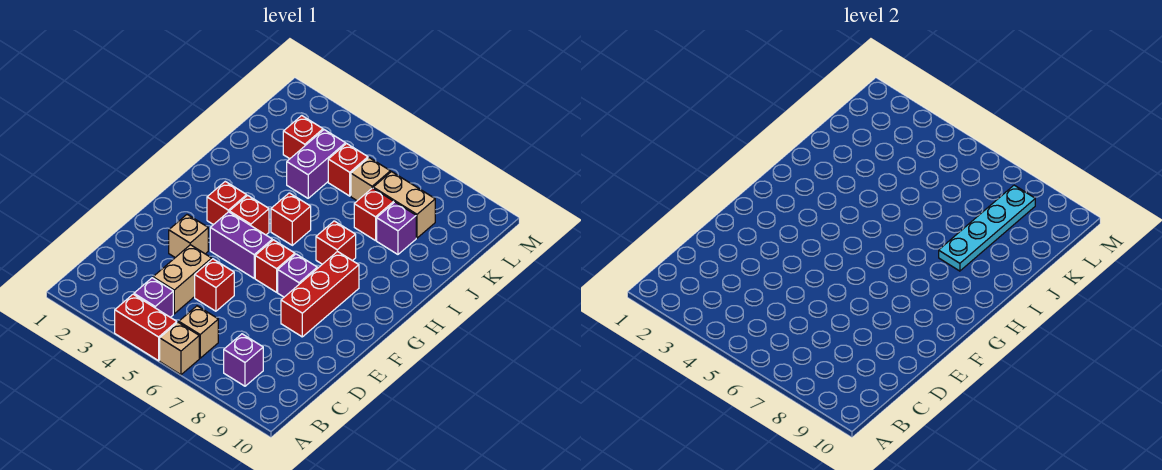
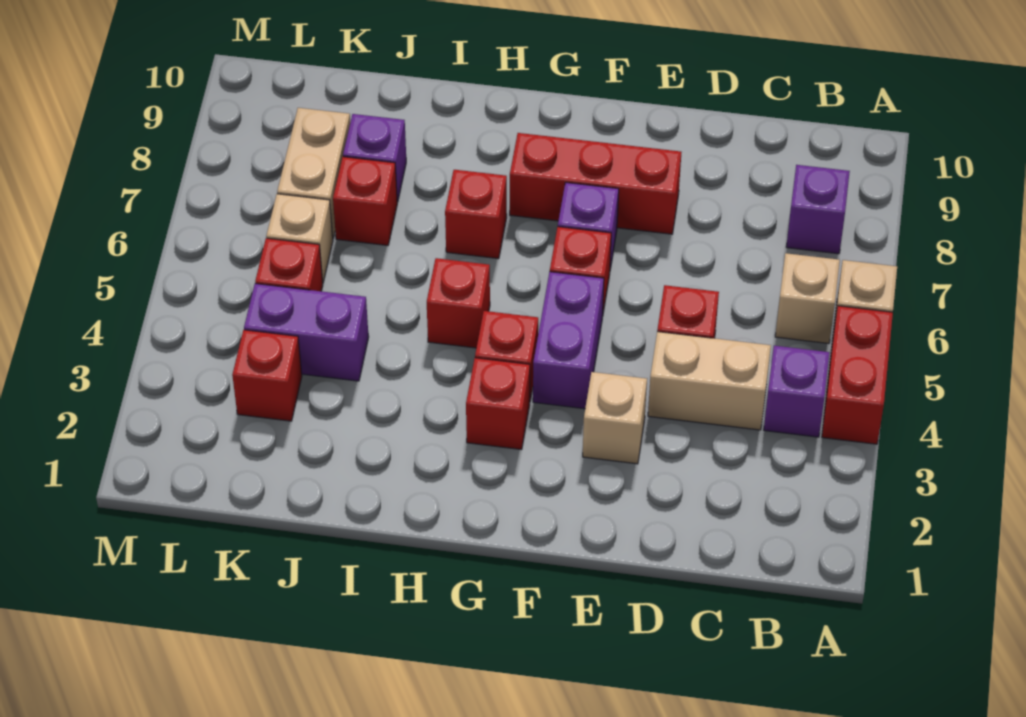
cyan plate I8:L8 level 2 -> none

